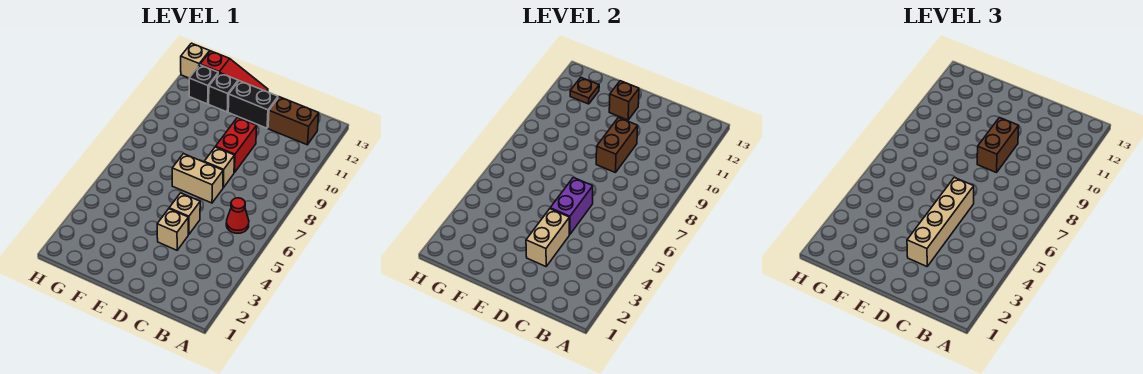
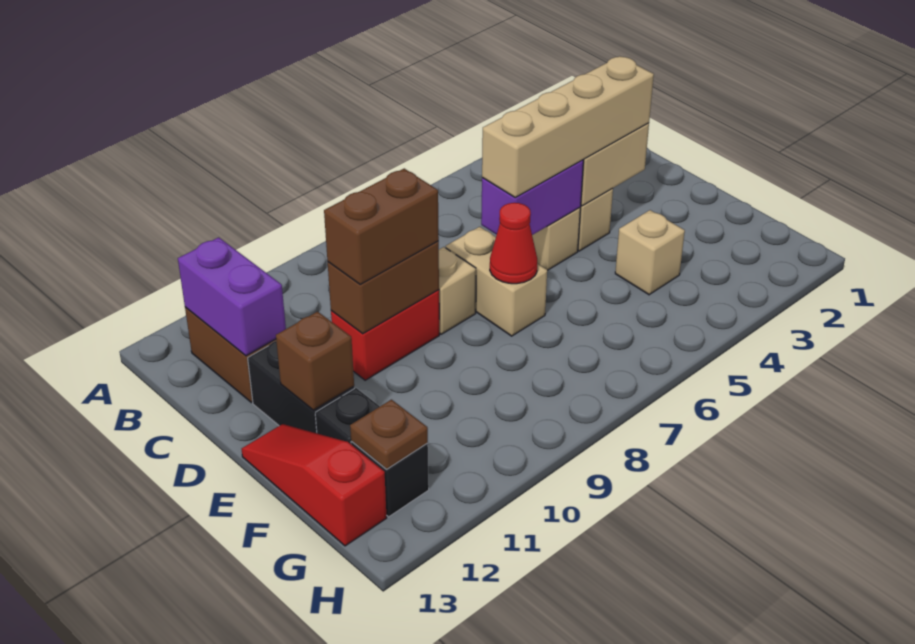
red cone B6 level 1 -> red cone E7 level 2
none -> purple brick B12:C12 level 2
tan brick H13 level 1 -> tan brick F4 level 1

